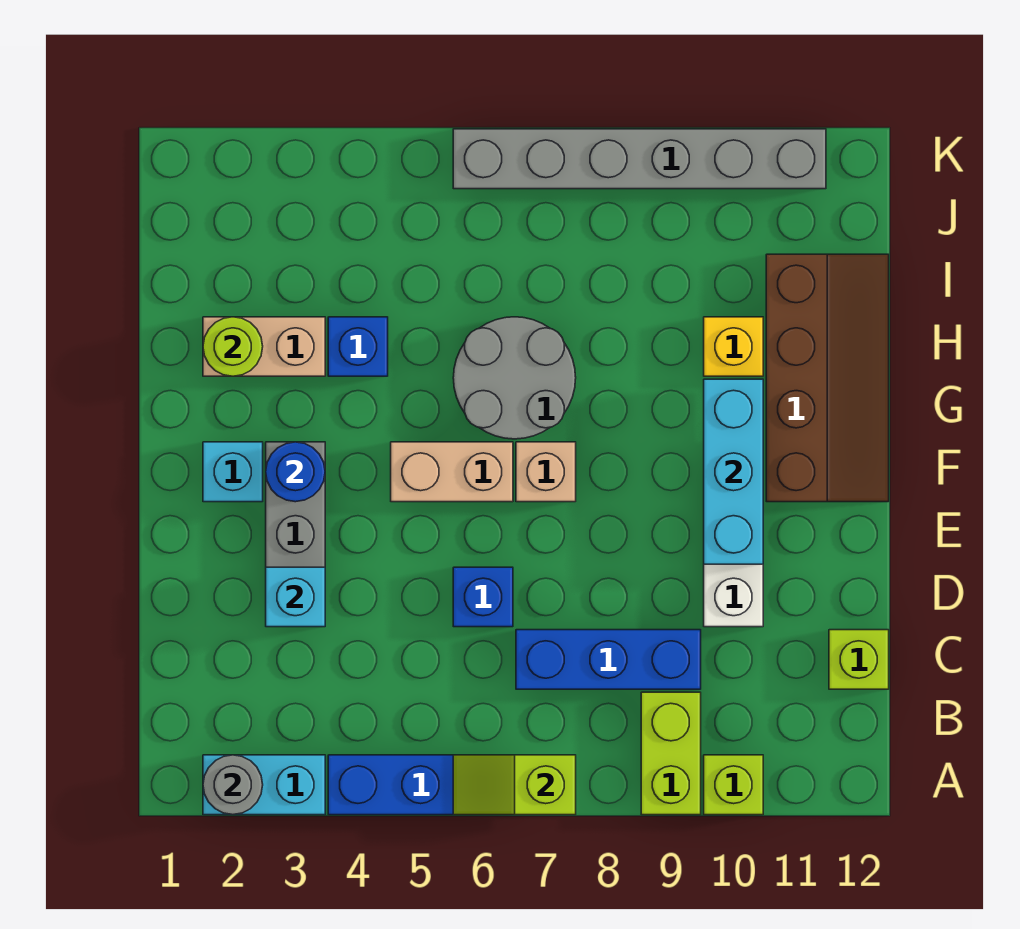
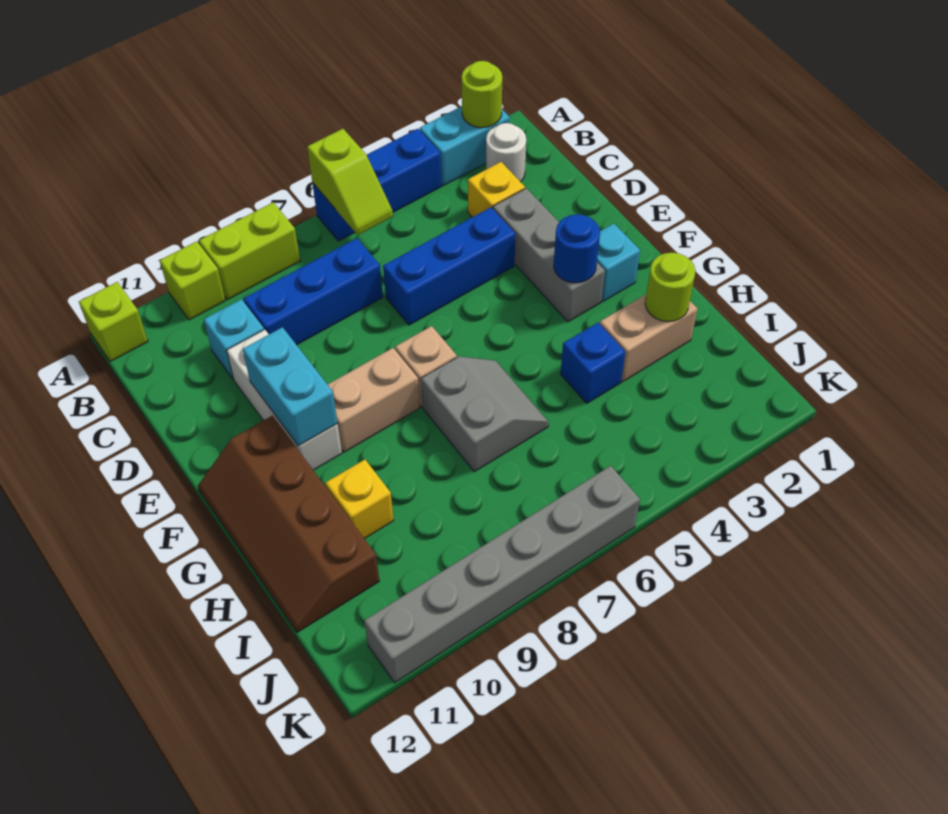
grey round brick A2 level 2 -> lime round brick A2 level 2
lime slope A6:A7 level 2 top 7 -> lime slope A6:B6 level 2 top A
lime brick A9:B9 level 1 -> lime brick A8:A9 level 1
none -> white round brick B2 level 1
none -> yellow brick C3 level 1
lime brick C12 level 1 -> lime brick A12 level 1
cyan brick D3 level 2 -> cyan brick C10 level 1
blue brick D6 level 1 -> blue brick D4:D6 level 1
cyan brick E10:G10 level 2 -> cyan brick E10:F10 level 2
tan brick F5:F6 level 1 -> tan brick F8:F9 level 1
grey round brick G6:H7 level 1 -> grey slope G6:H7 level 1 top 7

